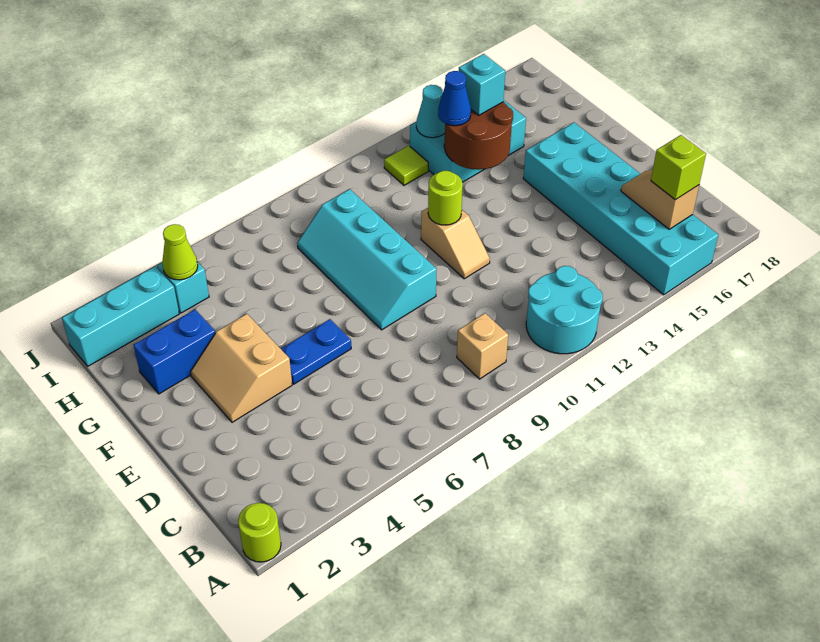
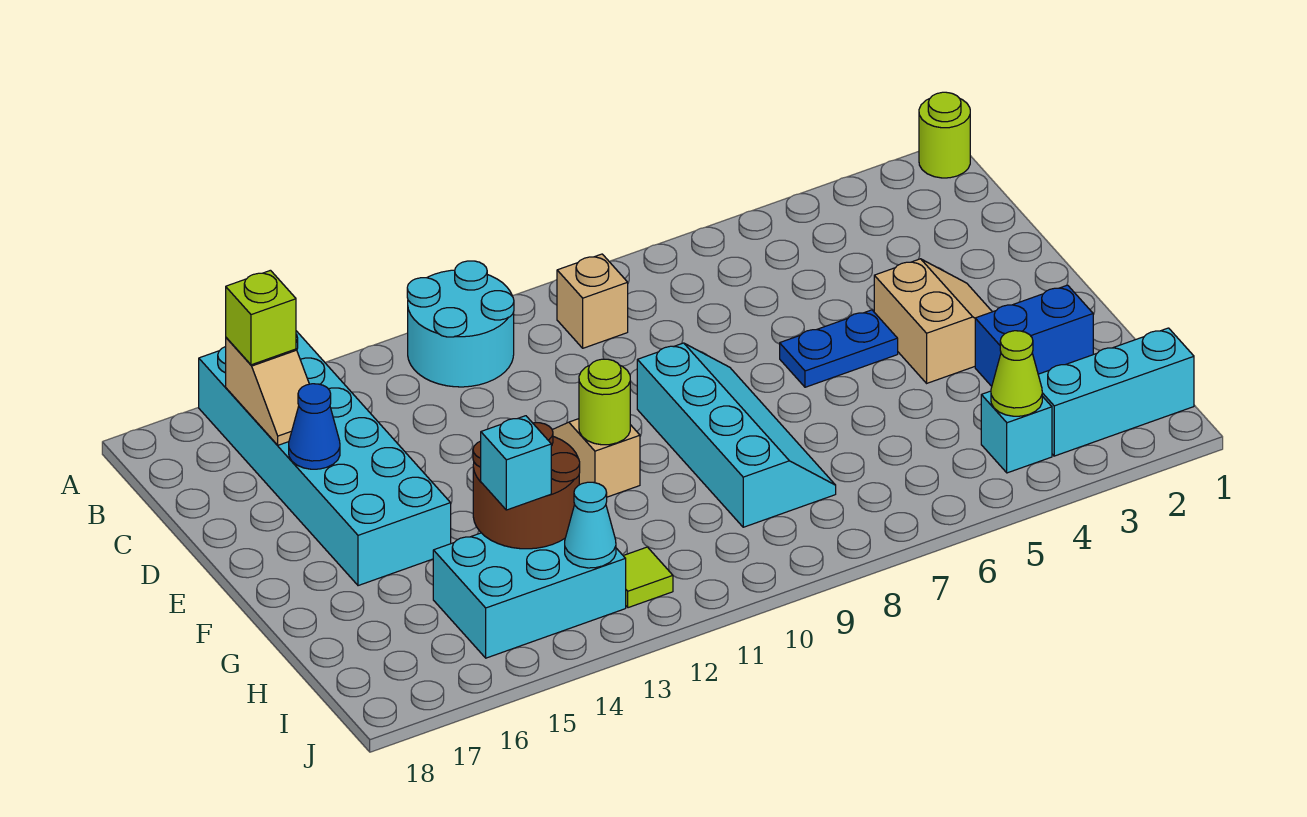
blue cone H13 level 3 -> blue cone D16 level 2

